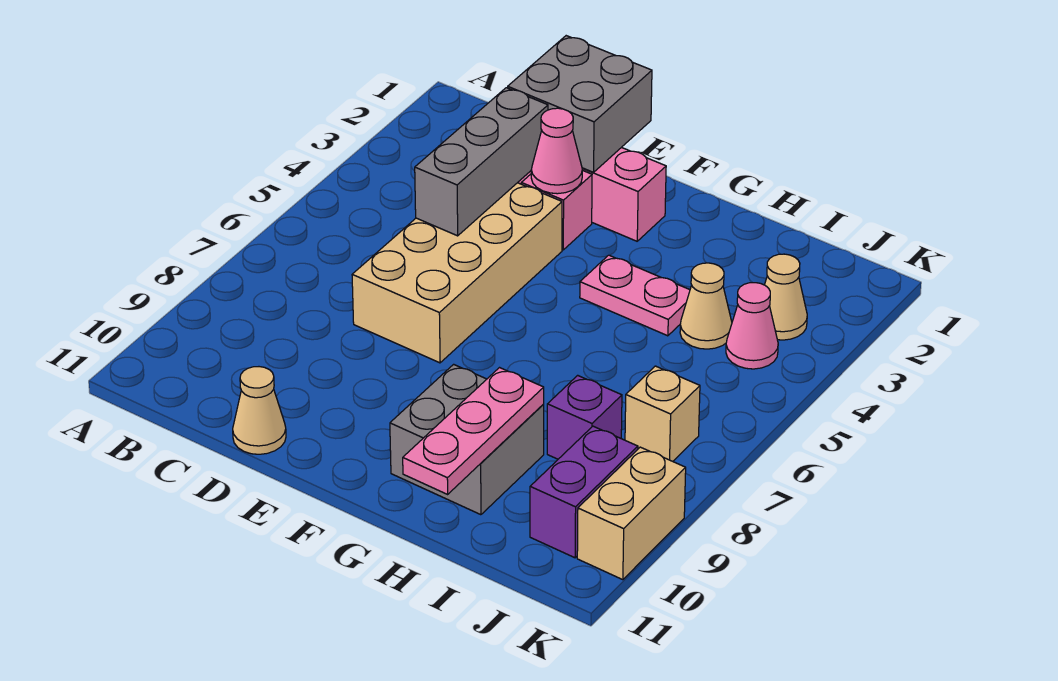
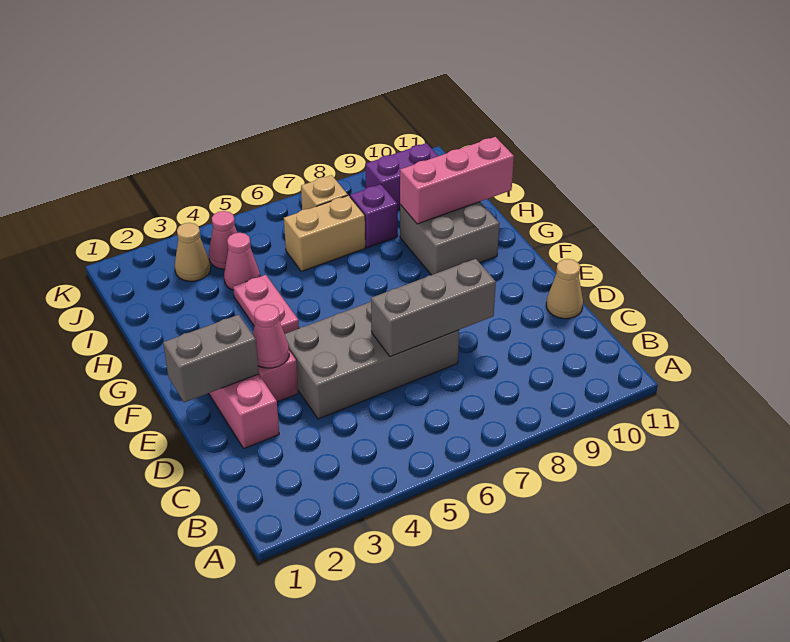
grey brick D1:E2 level 2 -> grey brick E1:E2 level 2
grey brick D3:D5 level 2 -> grey brick D6:D8 level 2
tan brick D4:E7 level 1 -> grey brick D4:E7 level 1
pink plate H9:H11 level 2 -> pink brick H9:H11 level 2
tan cone I4 level 1 -> pink cone I4 level 1
tan brick K9:K10 level 1 -> tan brick I6:I7 level 1

